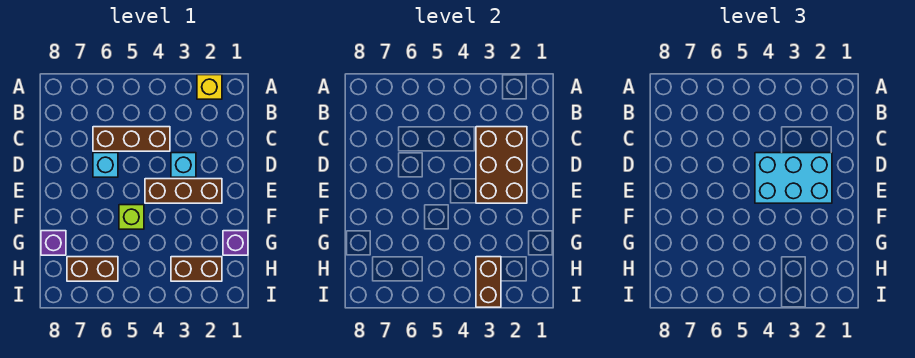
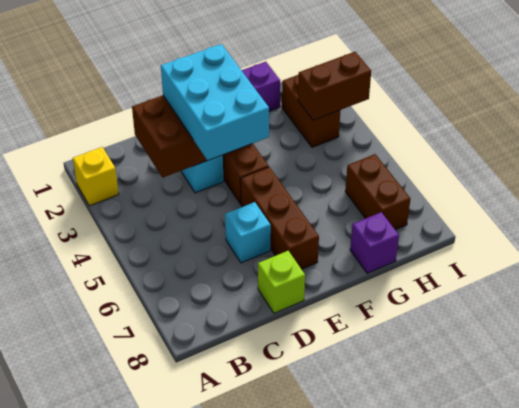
brown brick C4:C6 level 1 -> brown brick E5:E7 level 1
lime brick F5 level 1 -> lime brick D8 level 1

